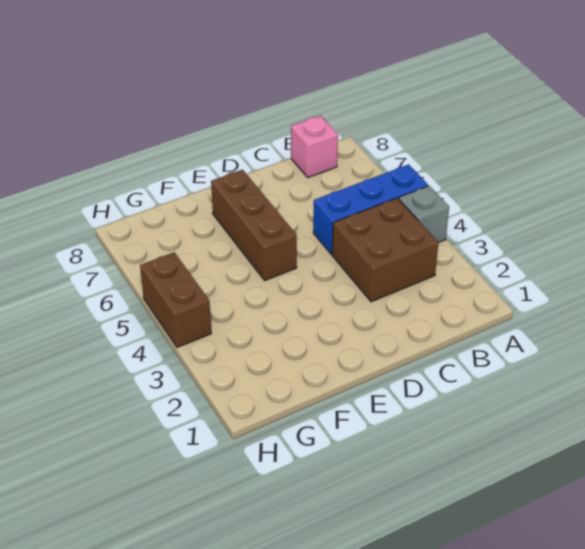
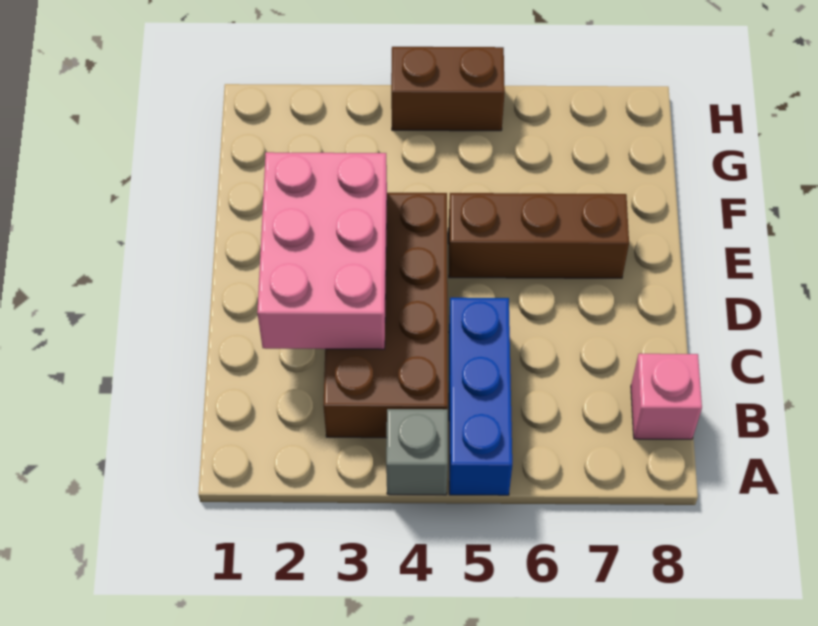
brown brick B3:C4 level 1 -> brown brick B3:E4 level 1
none -> pink brick C2:E3 level 2

